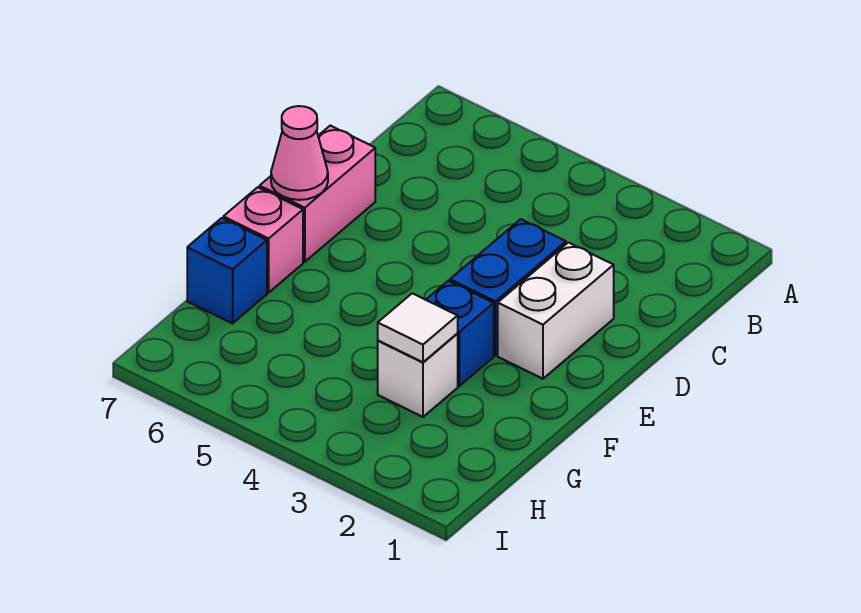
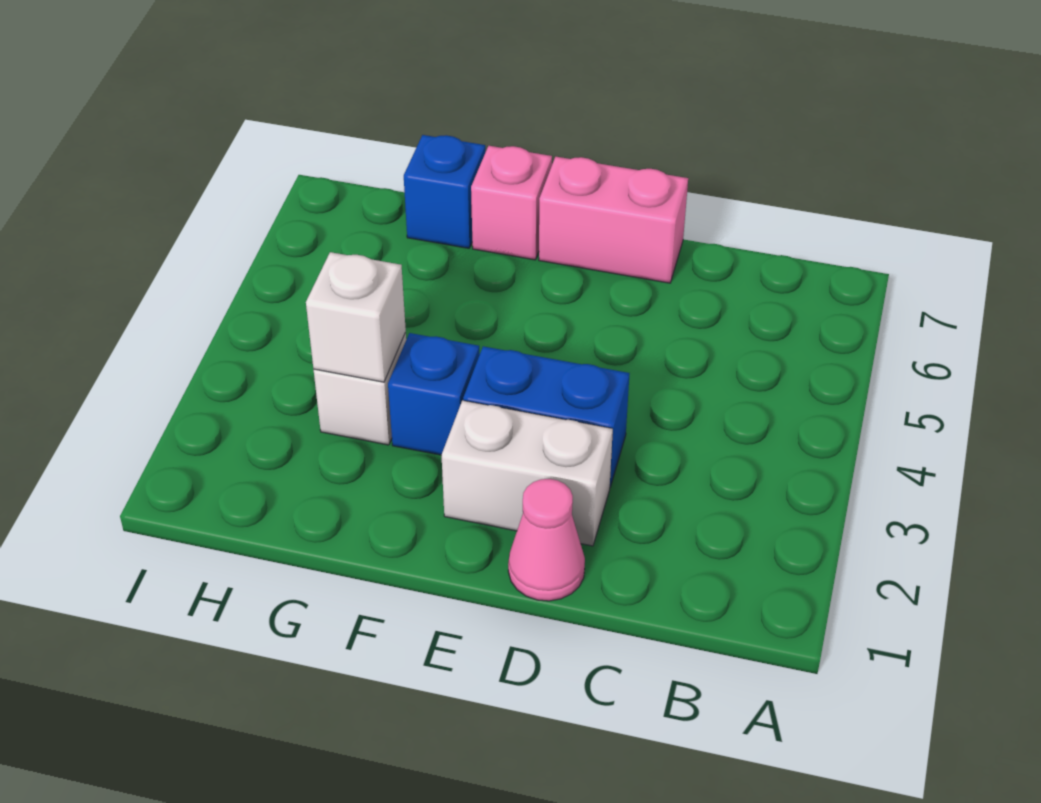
pink cone E7 level 2 -> pink cone D1 level 1
white tile G3 level 2 -> white brick G3 level 2

